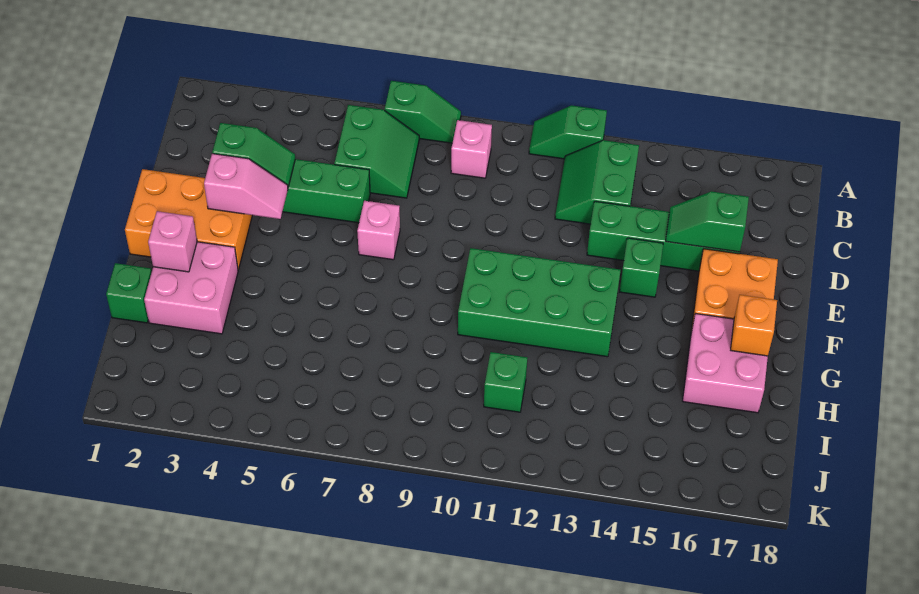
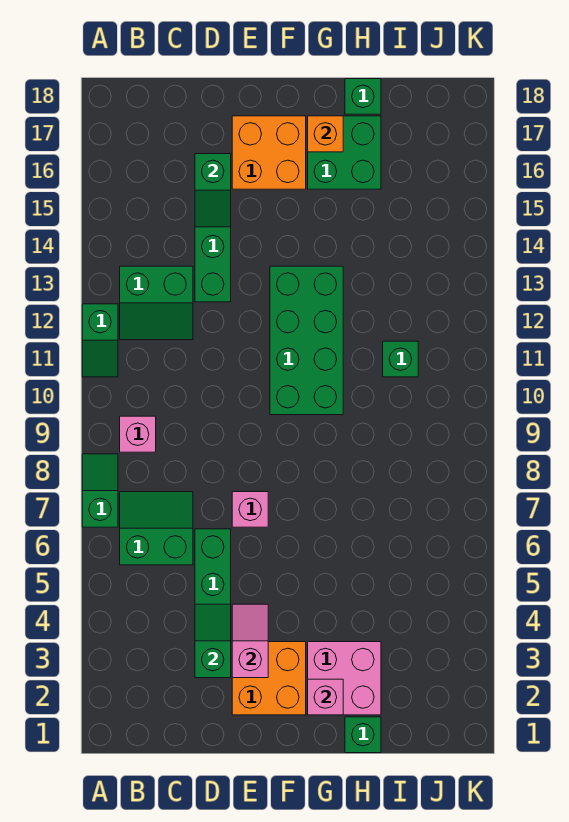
orange brick E1:F3 level 1 -> orange brick E2:F3 level 1
green brick E14 level 1 -> green brick H18 level 1
pink brick G16:H17 level 1 -> green brick G16:H17 level 1

